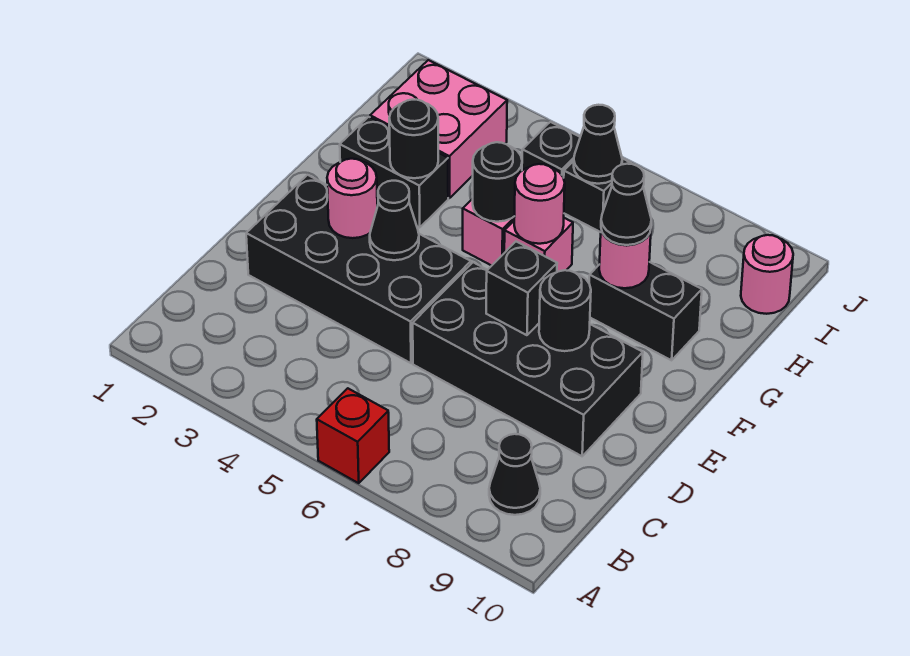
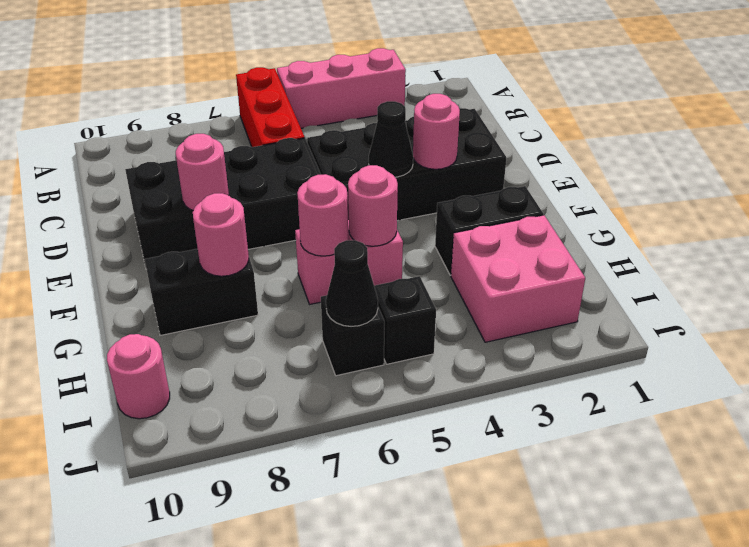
none -> pink brick A3:A5 level 1
red brick A6 level 1 -> red brick A6:C6 level 1
black cone B9 level 1 -> none
black brick E7 level 2 -> none
black round brick E8 level 2 -> pink round brick E8 level 2
black round brick G3 level 2 -> none
black round brick G5 level 2 -> pink round brick G5 level 2
black cone G8 level 3 -> none

